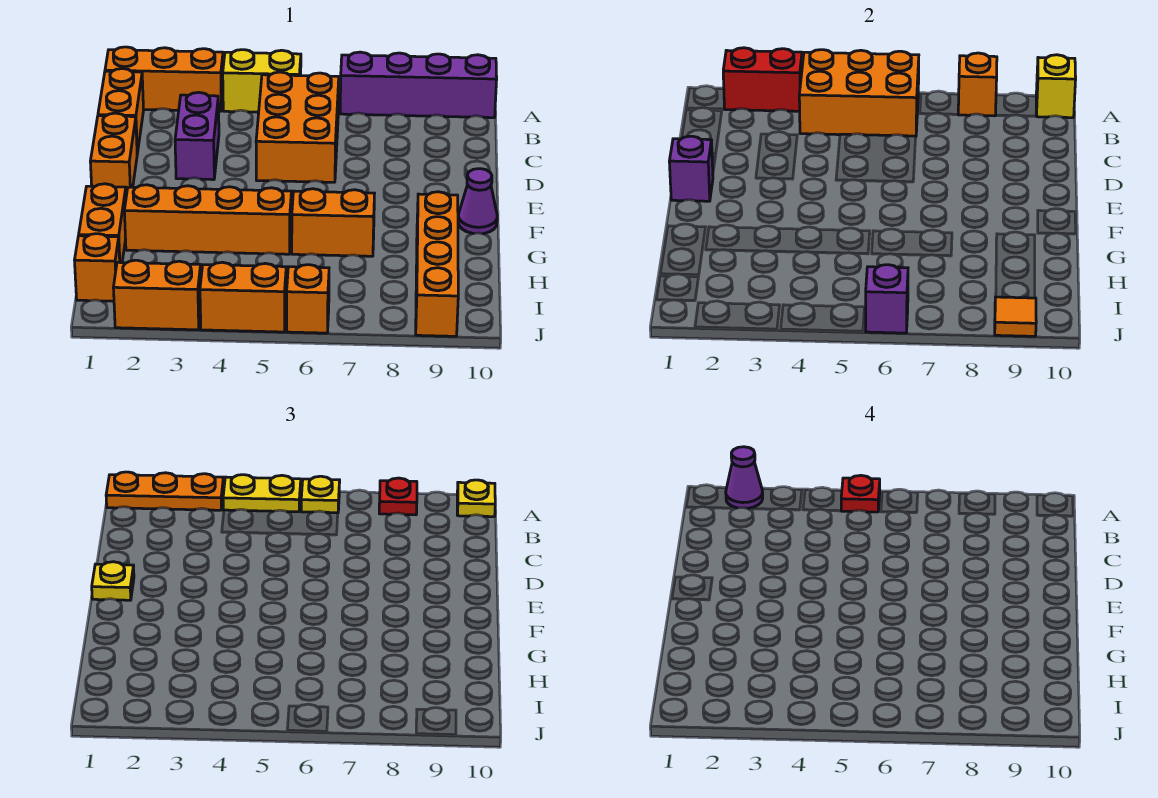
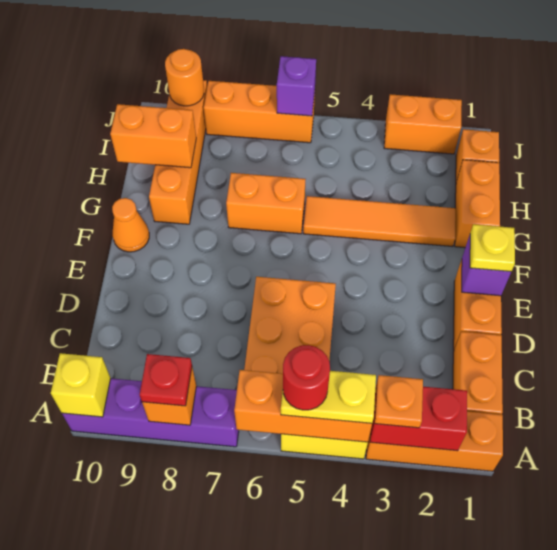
orange plate A1:A3 level 3 -> orange plate A3 level 3
purple cone A2 level 4 -> none
orange brick A4:B6 level 2 -> orange brick A4:A6 level 2
red plate A5 level 4 -> red round brick A5 level 4
yellow plate A6 level 3 -> none
yellow plate A10 level 3 -> none
purple brick C3:D3 level 1 -> none
purple cone F10 level 1 -> orange cone F10 level 1
orange brick G2:G5 level 1 -> orange tile G2:G5 level 1
orange brick J4:J5 level 1 -> orange brick H9:H10 level 2
orange brick J6 level 1 -> orange brick J6:J8 level 1
orange tile J9 level 2 -> orange round brick J9 level 2

